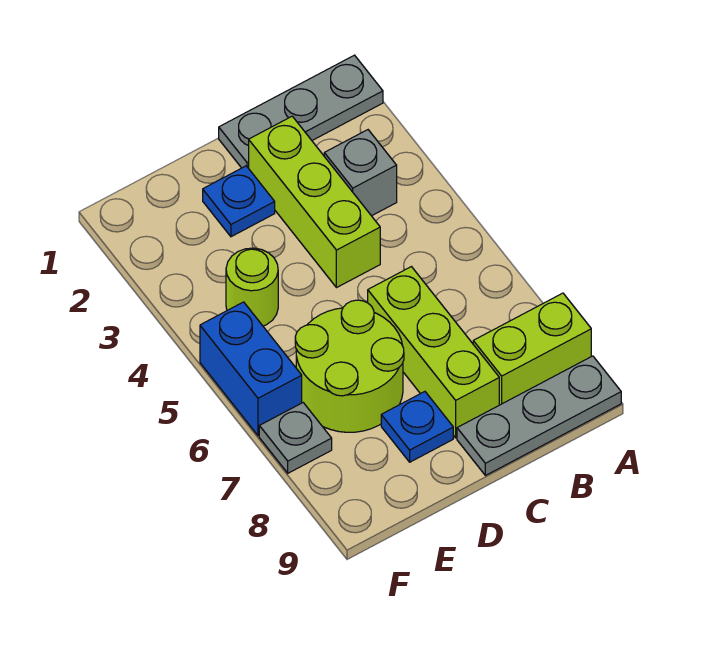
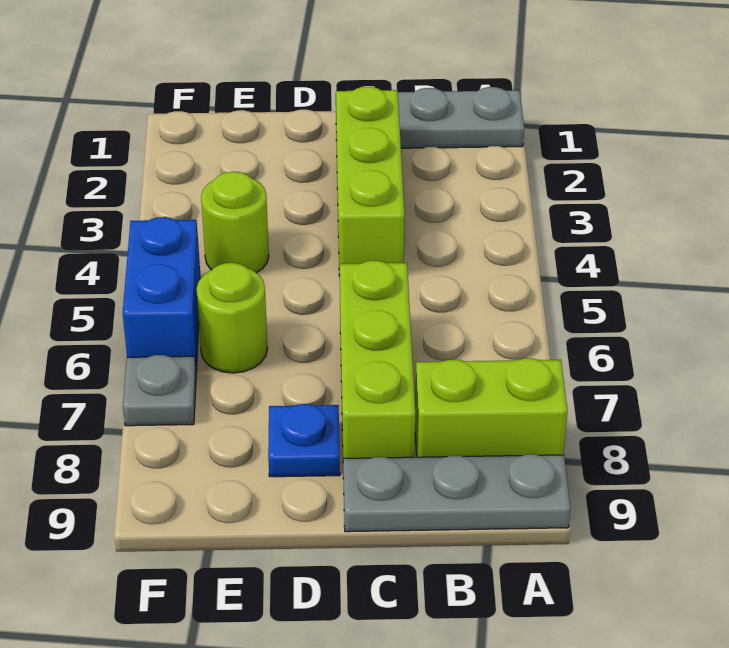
grey brick B3 level 1 -> none
blue plate D2 level 1 -> none
lime round brick D6:E7 level 1 -> lime round brick E6 level 1

